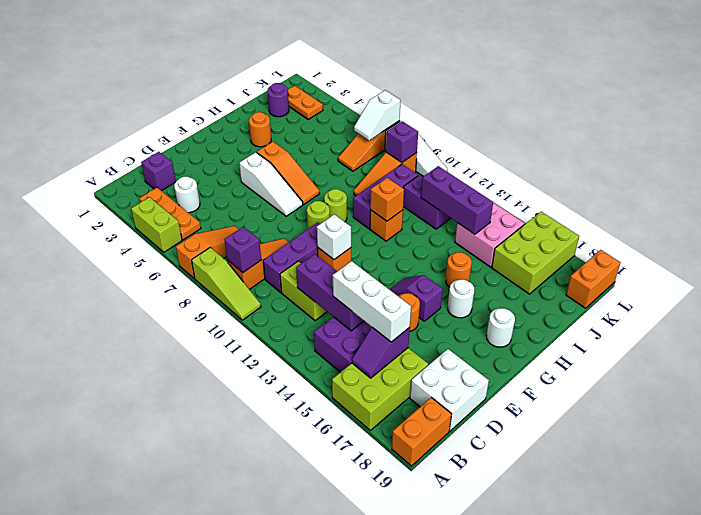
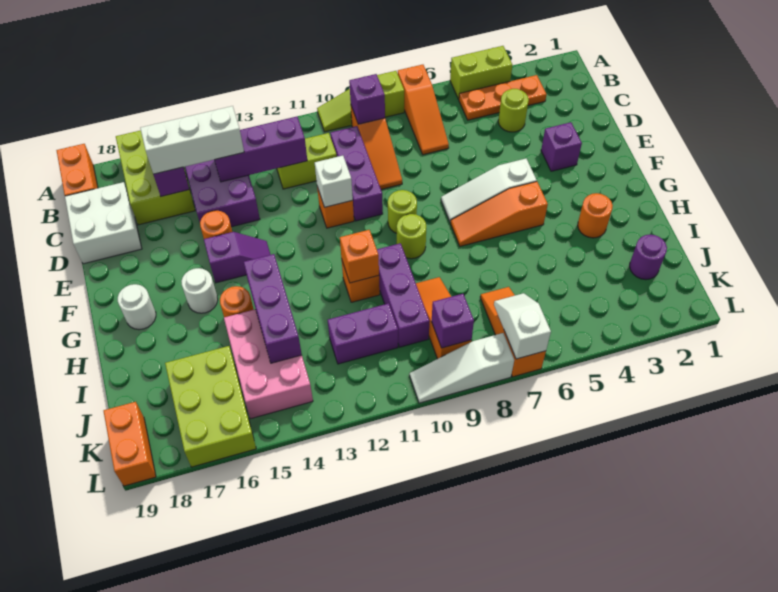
purple brick C2 level 1 -> purple brick E3 level 1
white round brick C4 level 1 -> lime round brick C4 level 1
purple brick J12:J14 level 2 -> purple brick H14:J14 level 2
pink brick J14:K15 level 1 -> pink brick I14:K15 level 1
orange plate K2:K3 level 1 -> none

